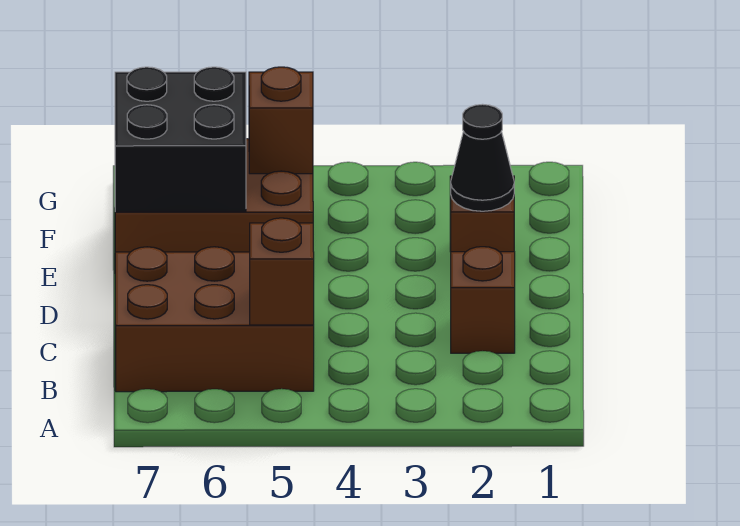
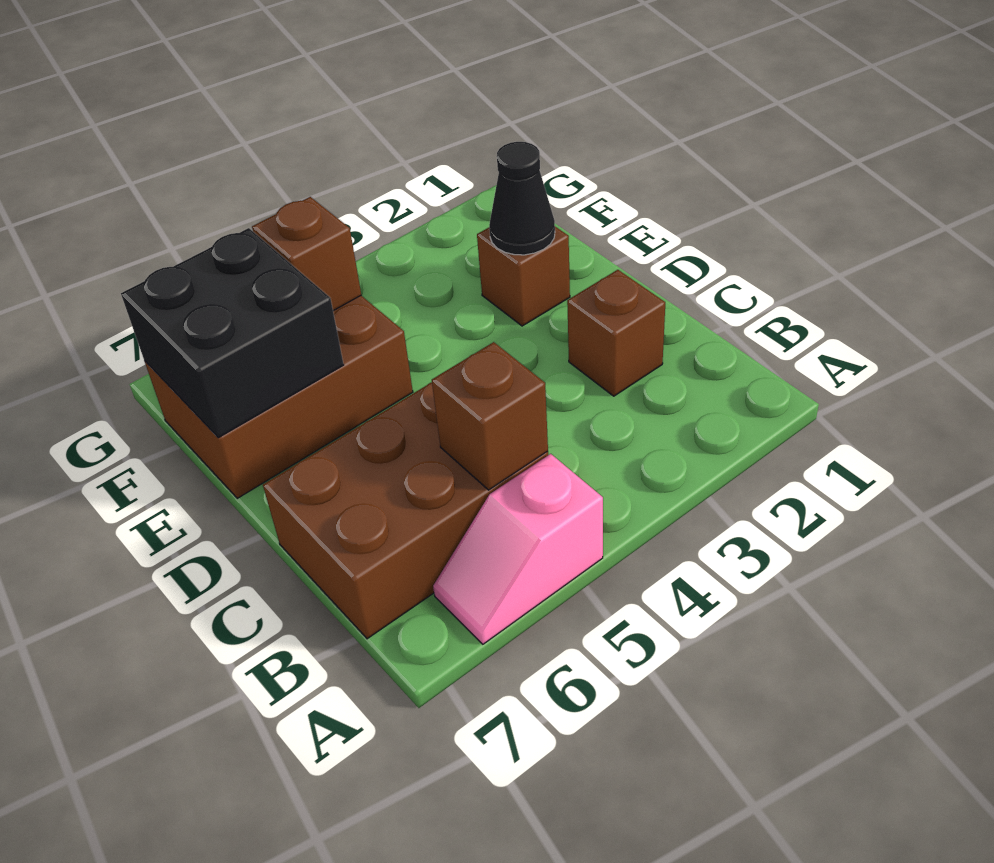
none -> pink slope A5:A6 level 1 top 5

